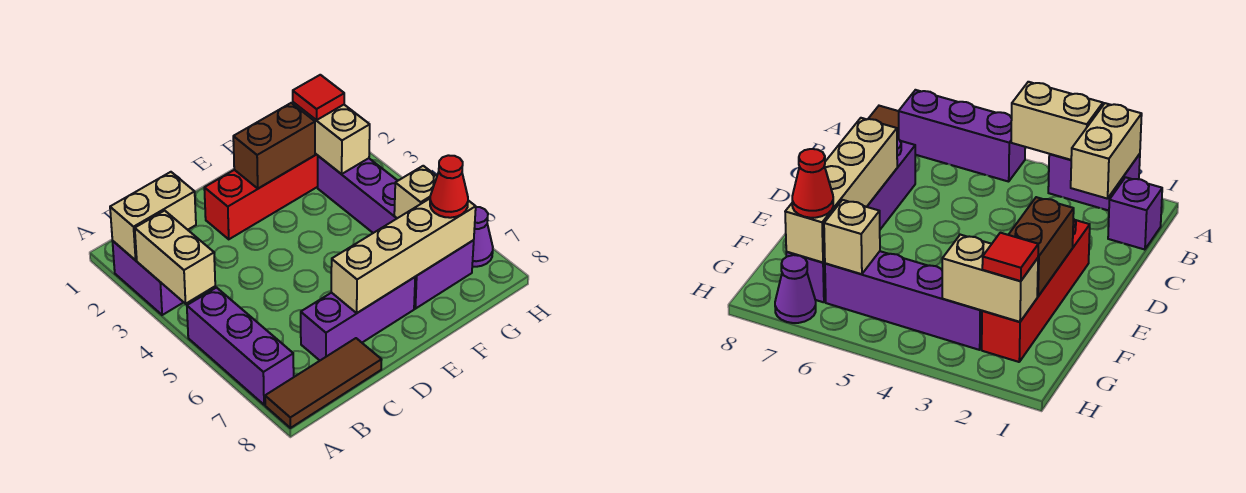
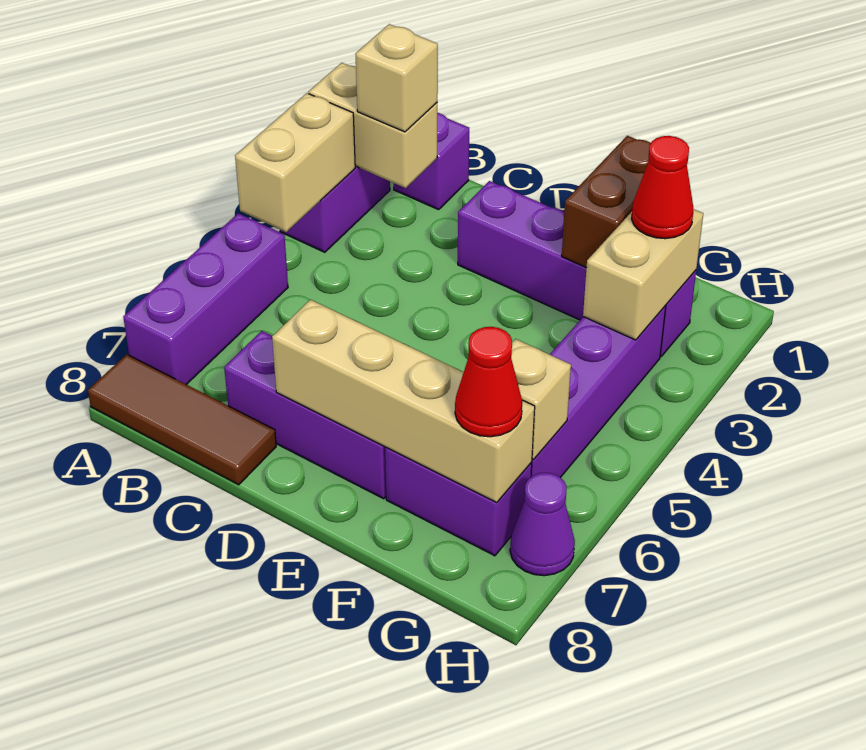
none -> tan brick B2 level 3
red brick D2:G2 level 1 -> purple brick D2:G2 level 1
brown brick E2:F2 level 2 -> brown brick F1:F2 level 2
red tile G2 level 3 -> red cone G2 level 3

